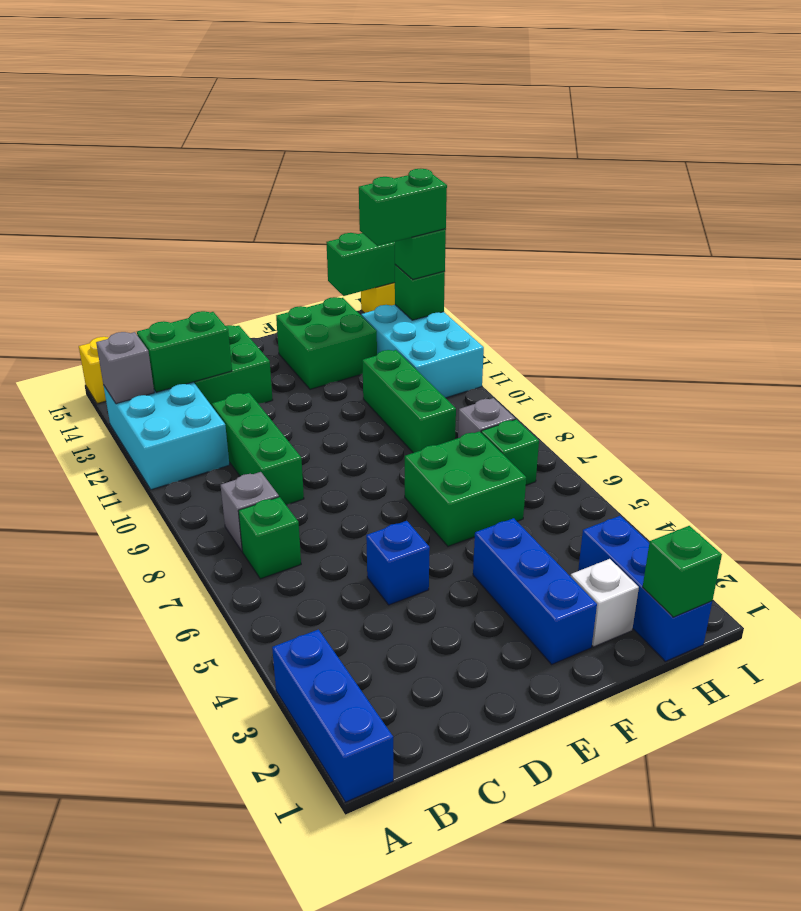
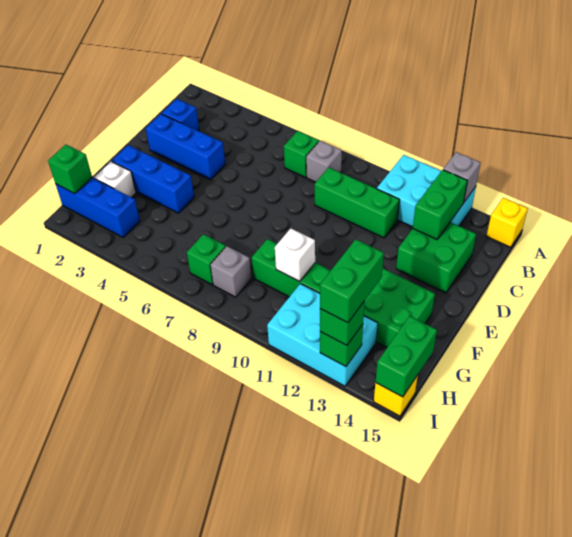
blue brick A1:A3 level 1 -> blue brick D2:D4 level 1
blue brick D5 level 1 -> blue brick C2 level 1
green brick F6:G7 level 1 -> none
none -> white brick G10 level 2

